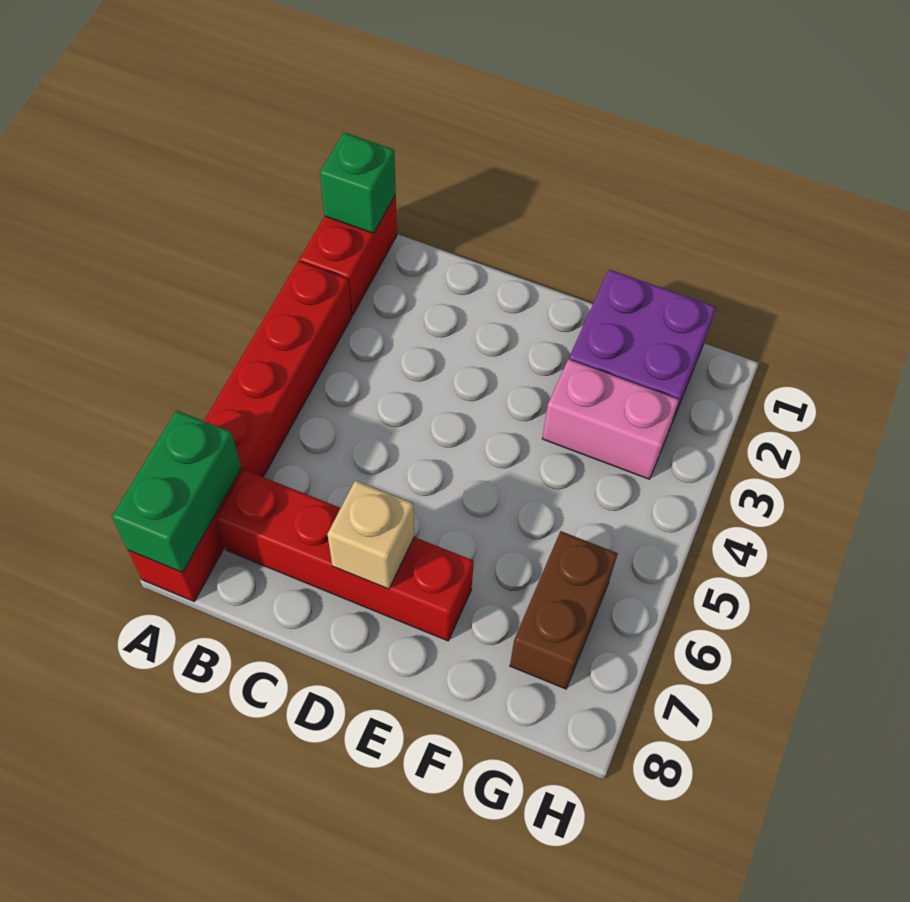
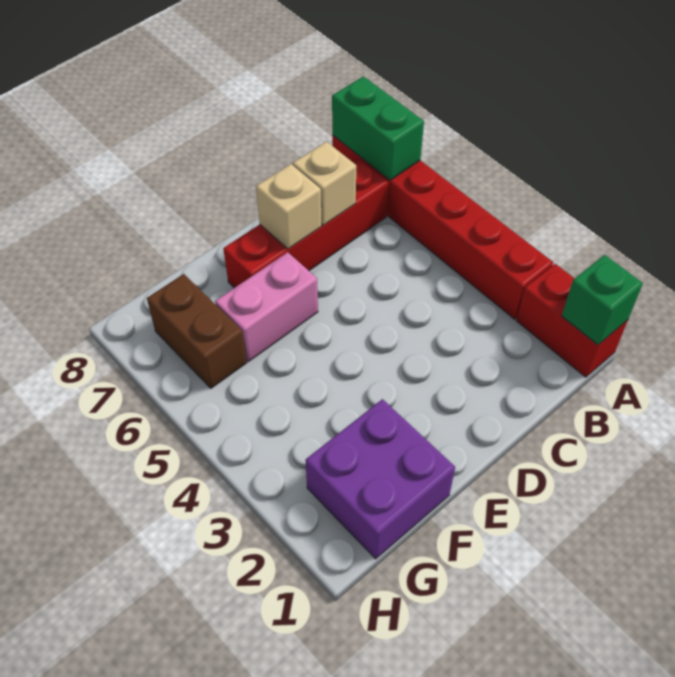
none -> tan brick C7 level 2
pink brick F3:G3 level 1 -> pink brick E6:F6 level 1

